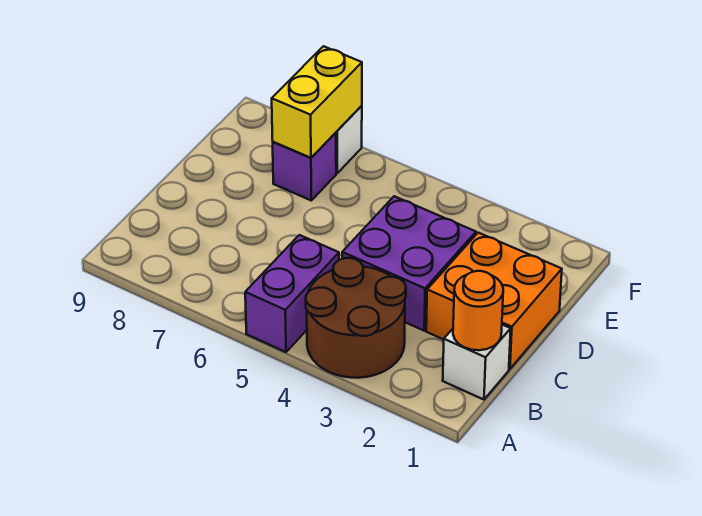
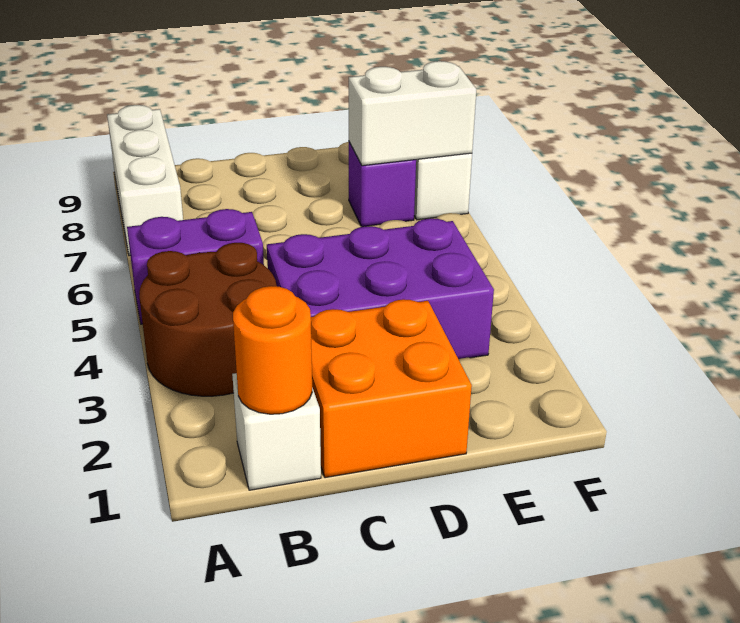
none -> white brick A7:A9 level 1
purple brick C3:D4 level 1 -> purple brick C3:E4 level 1
yellow brick E7:F7 level 2 -> white brick E7:F7 level 2

